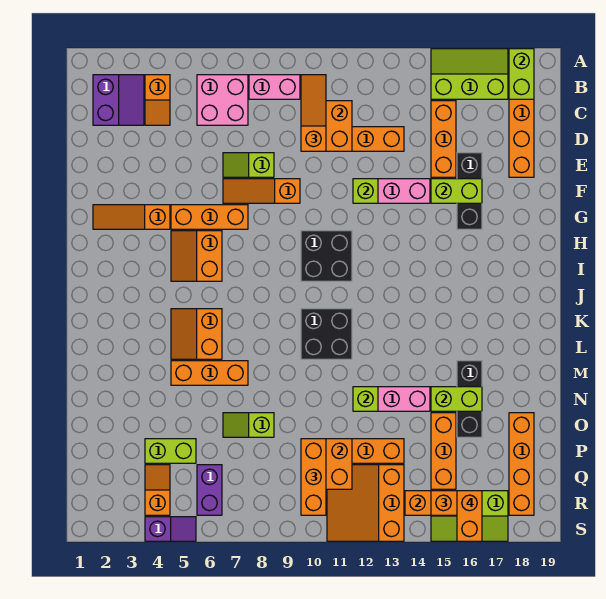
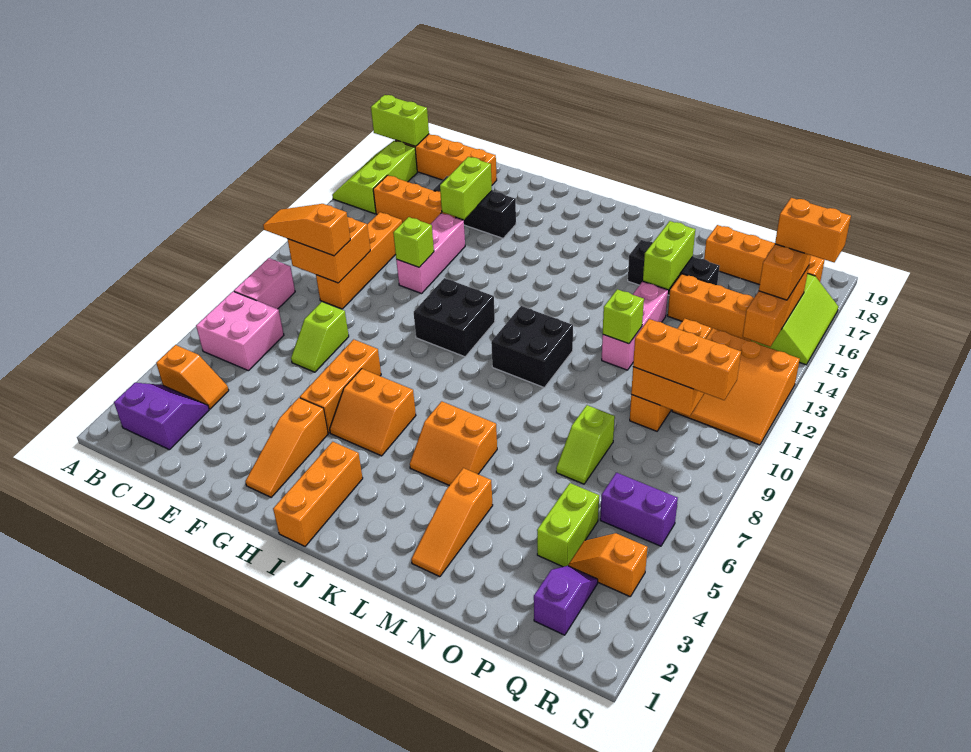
orange slope F7:F9 level 1 top 9 -> orange slope M2:M4 level 1 top 4
orange brick M5:M7 level 1 -> orange brick I1:I3 level 1
purple slope S4:S5 level 1 top 4 -> purple slope Q2:Q3 level 1 top 2

